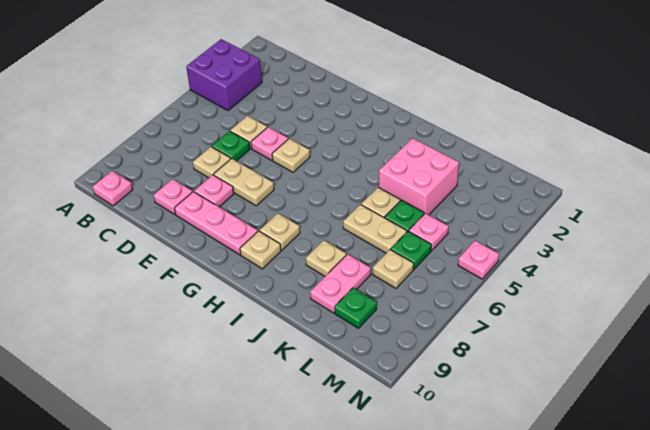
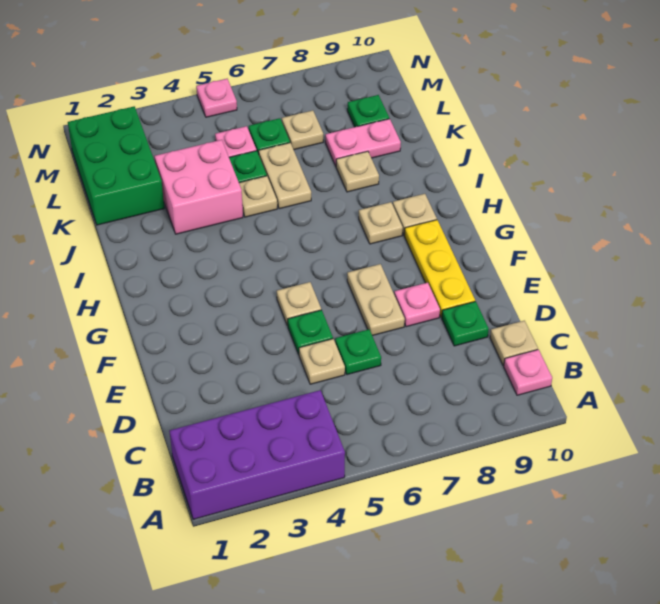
purple brick A3:B4 level 1 -> purple brick A1:B4 level 1
tan plate D7 level 1 -> tan plate C10 level 1
pink plate D9 level 1 -> green plate D9 level 1
pink plate E5 level 1 -> green plate E5 level 1
pink plate E9:G9 level 1 -> yellow plate E9:G9 level 1
none -> green brick K1:M2 level 1

